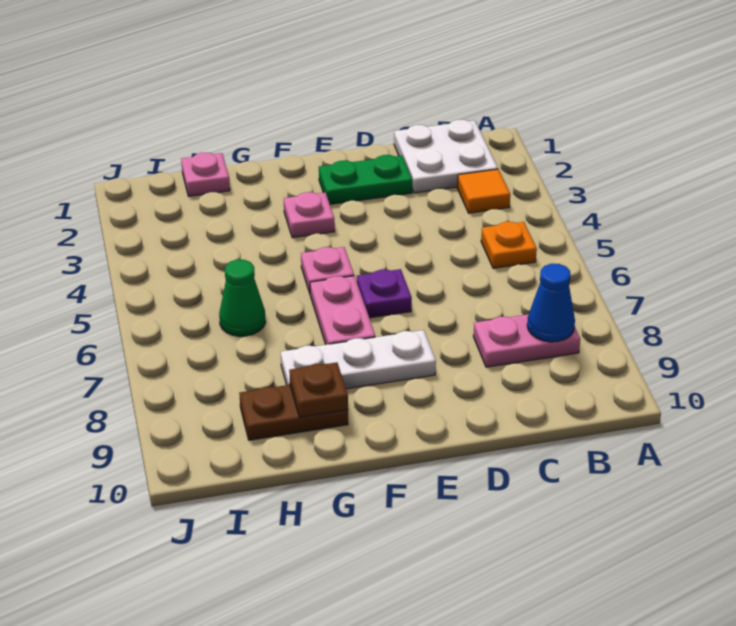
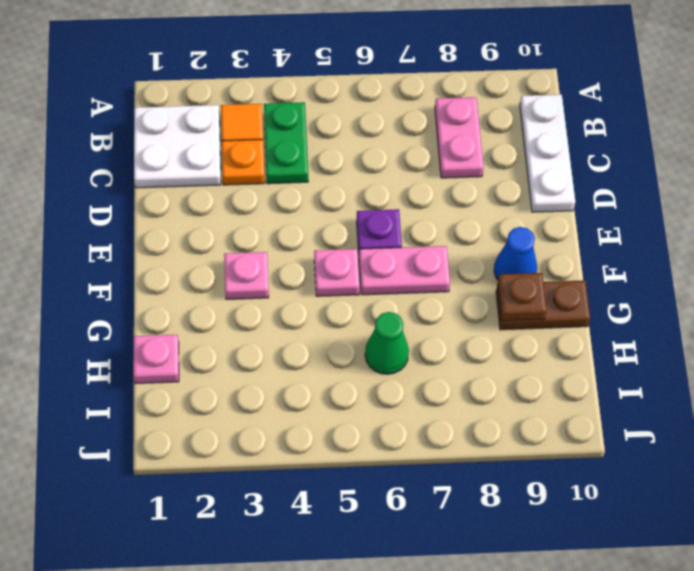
orange plate B5 level 1 -> orange plate C3 level 1
blue cone B8 level 2 -> blue cone F9 level 1
green plate D2:E2 level 1 -> green plate B4:C4 level 1
white plate E8:G8 level 1 -> white plate B10:D10 level 1
brown plate G9:H9 level 1 -> brown plate G9:G10 level 1

